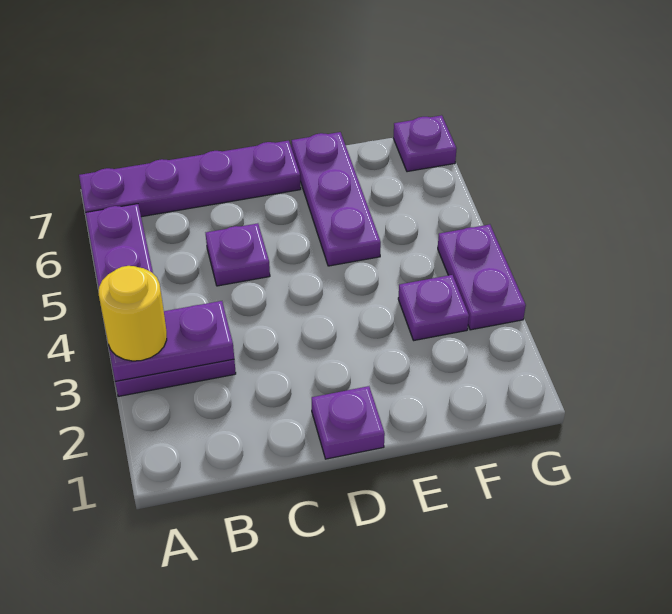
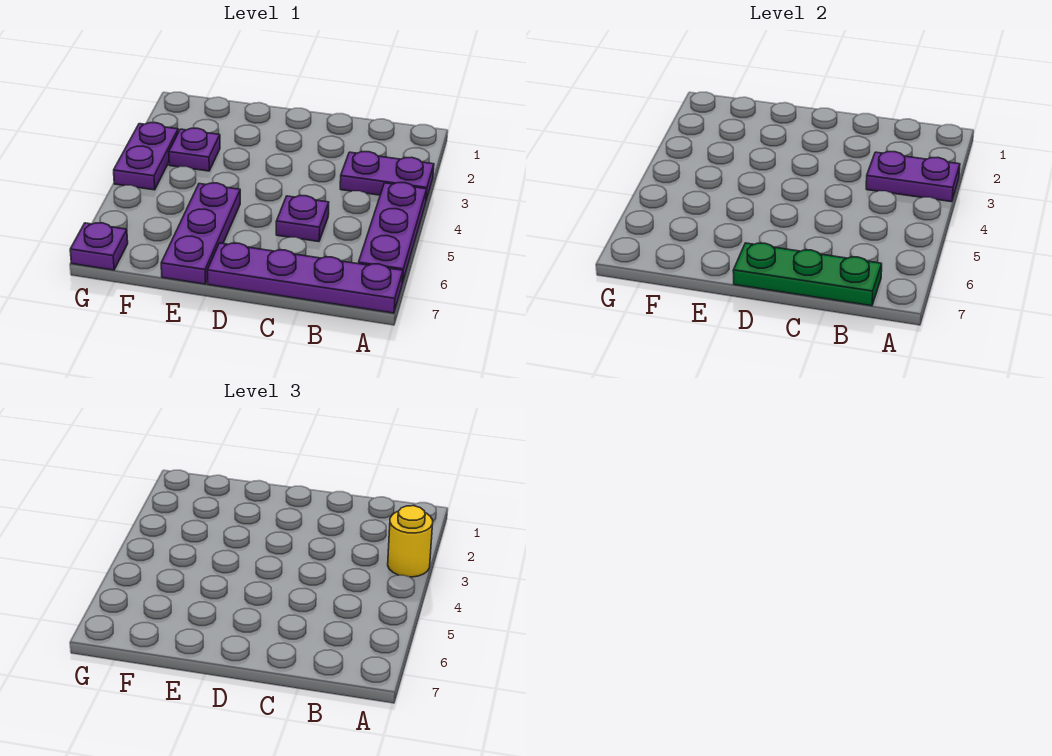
none -> green plate B7:D7 level 2
purple plate D1 level 1 -> none

